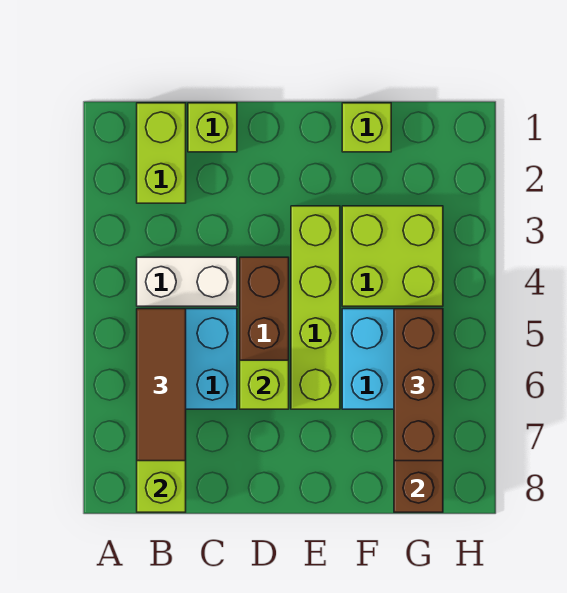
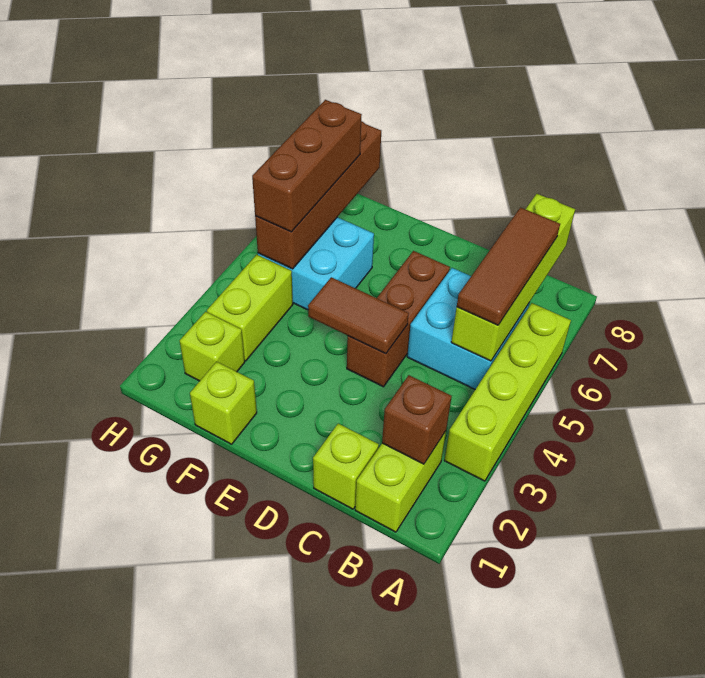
none -> brown brick B2 level 2
white brick B4:C4 level 1 -> none
none -> brown tile D4:E4 level 2
lime brick D6 level 2 -> lime brick G2 level 1
lime brick E3:E6 level 1 -> lime brick A3:A6 level 1
lime brick F3:G4 level 1 -> lime brick G3:G4 level 1

